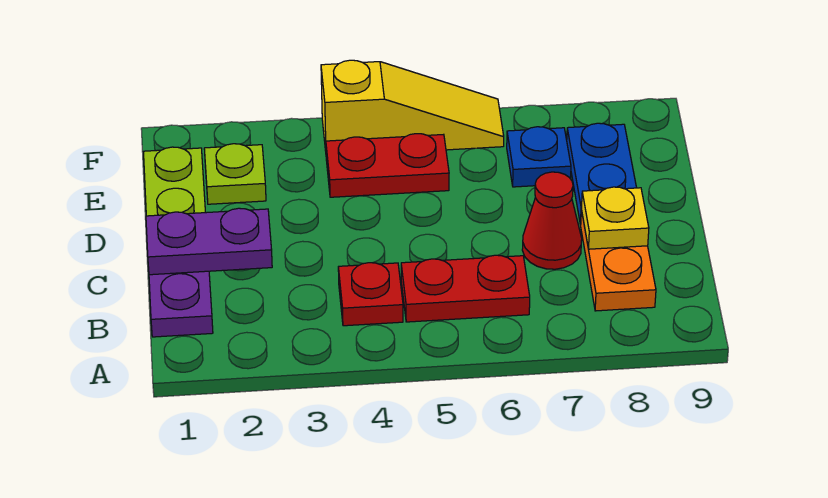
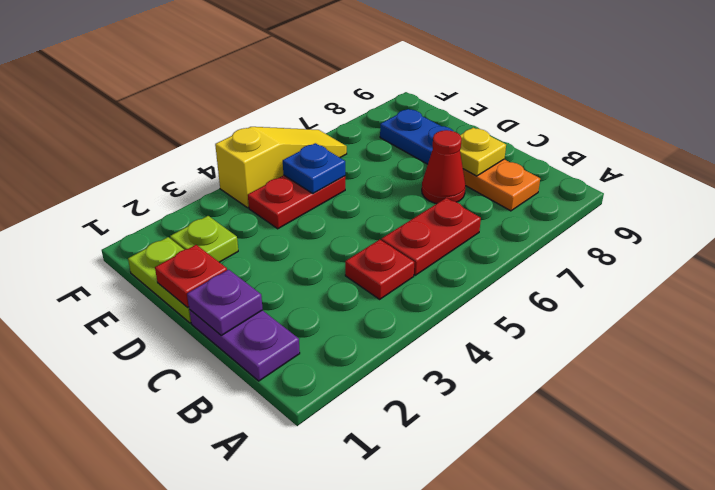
purple plate C1:C2 level 2 -> purple plate C1 level 2
none -> red plate D1 level 2
blue plate E7 level 1 -> blue plate E5 level 2

